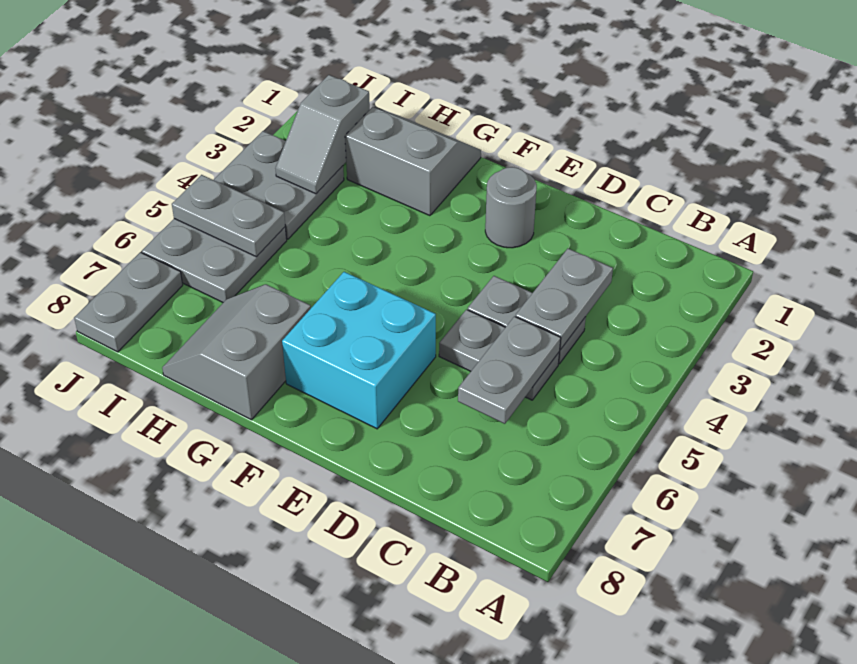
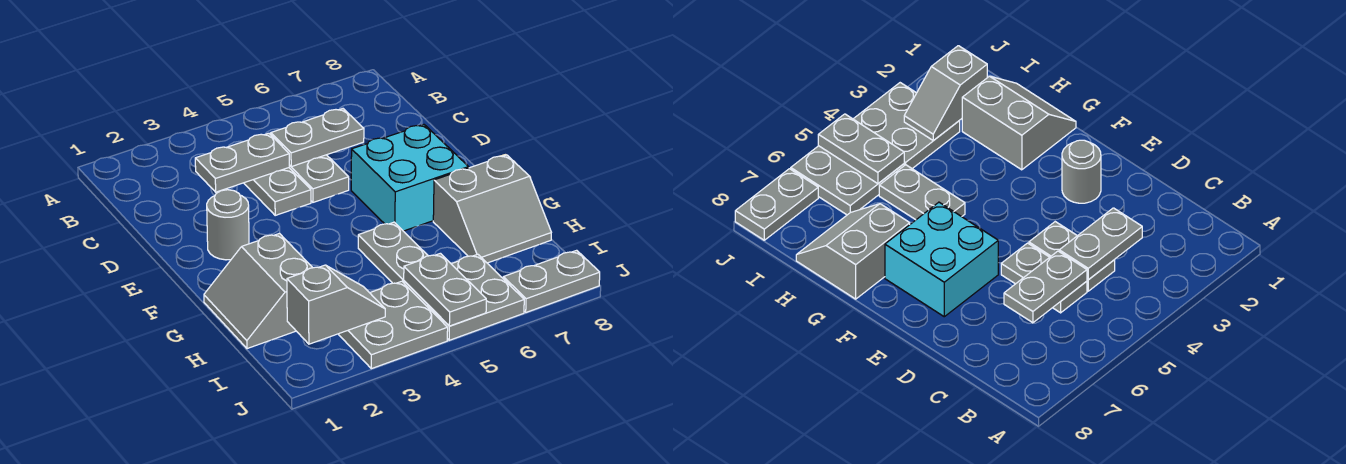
none -> grey plate G5:H5 level 1

